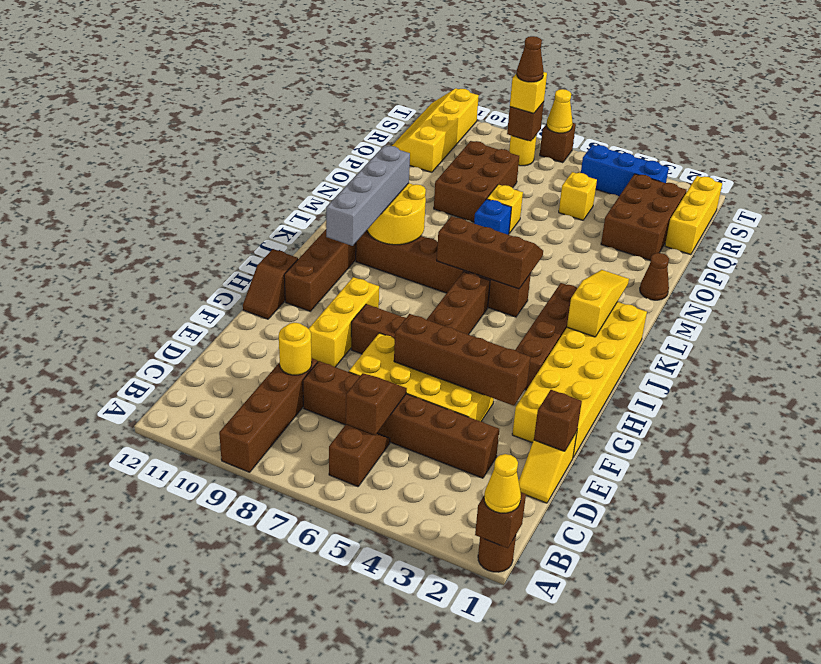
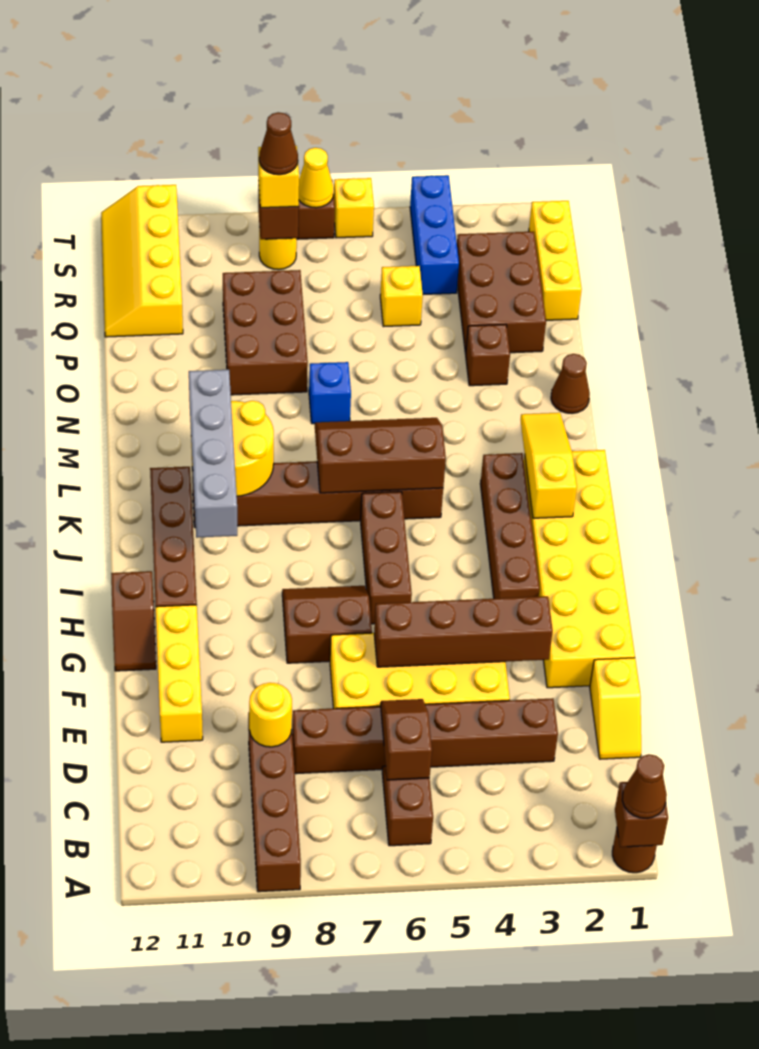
yellow cone A1 level 3 -> brown cone A1 level 3
brown brick E1 level 2 -> brown brick O3 level 1
yellow brick F9:H9 level 1 -> yellow brick E11:G11 level 1
yellow brick O7 level 1 -> yellow brick T6 level 1
blue brick S3:S5 level 1 -> blue brick R4:T4 level 1

